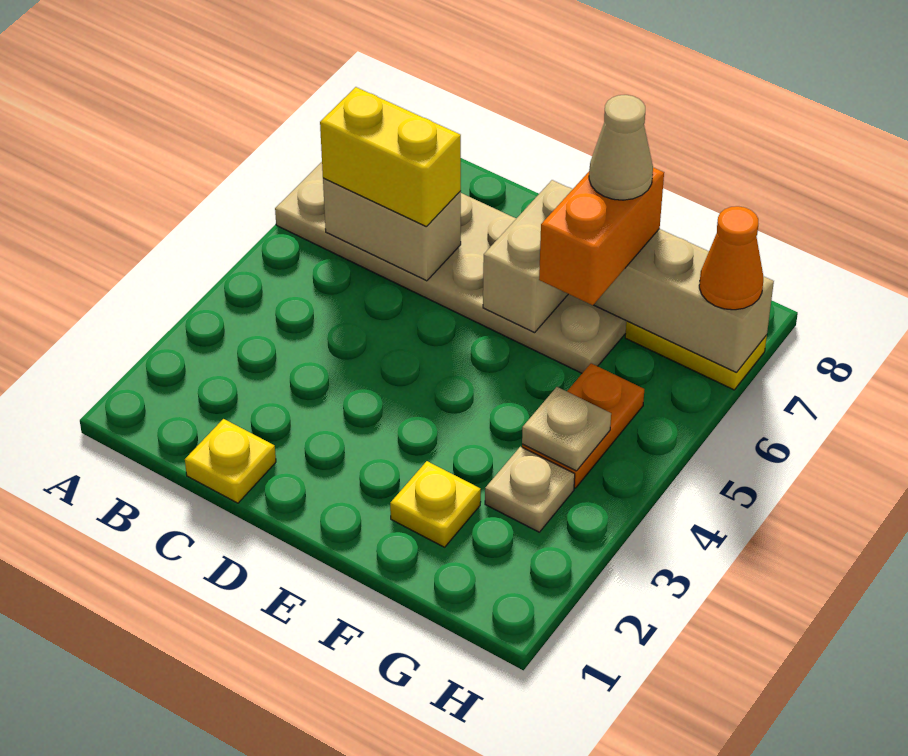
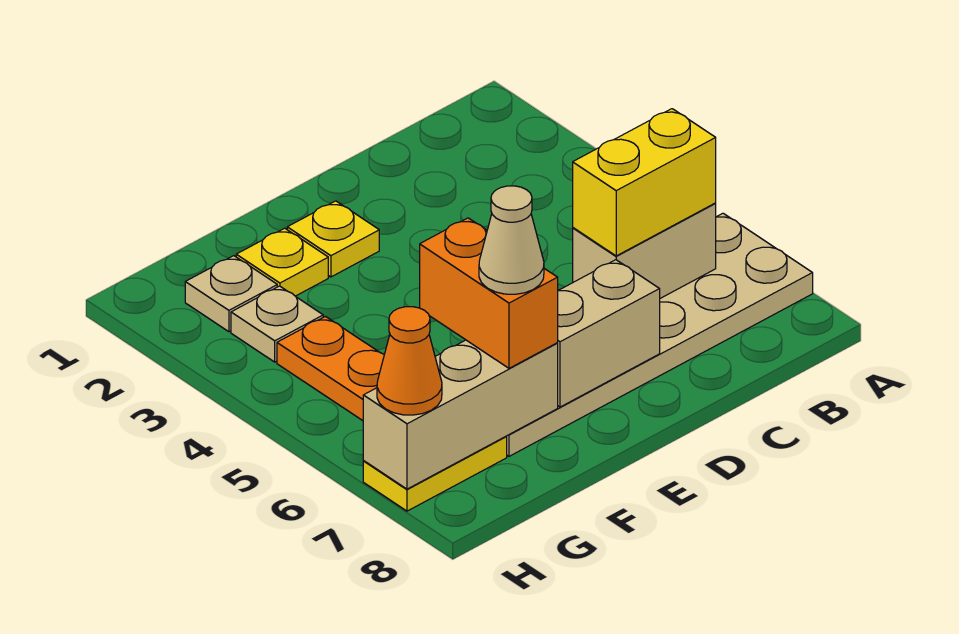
yellow plate C1 level 1 -> yellow plate E2 level 1
tan brick E6:E7 level 2 -> tan brick D7:E7 level 2
tan plate G4 level 2 -> tan plate G2 level 1

